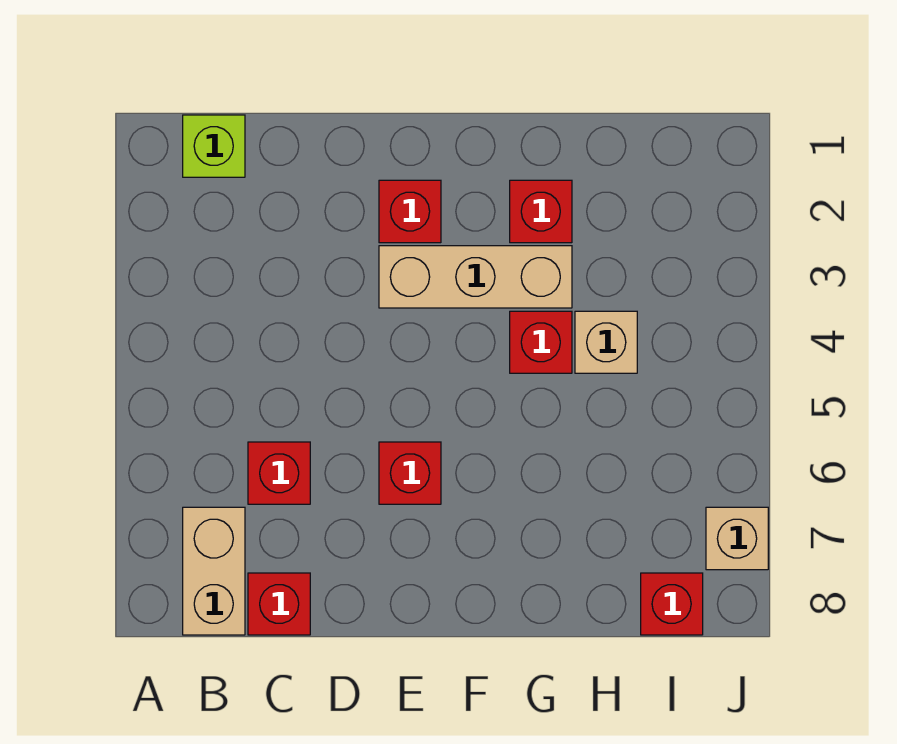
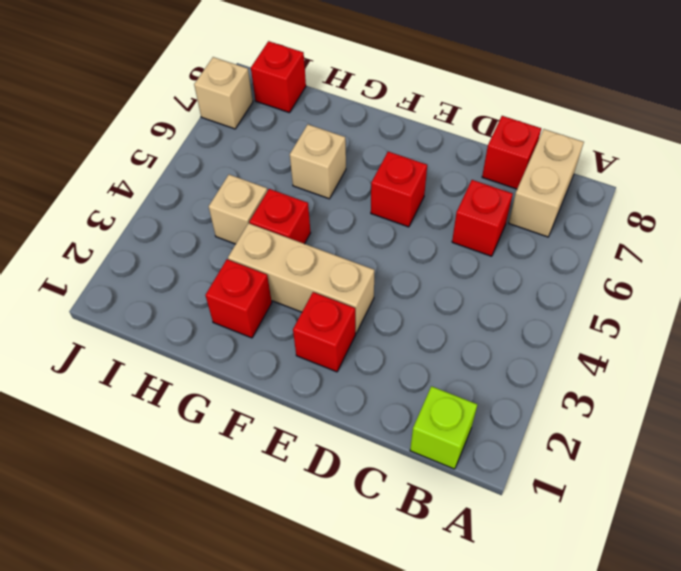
none -> tan brick G6 level 1

